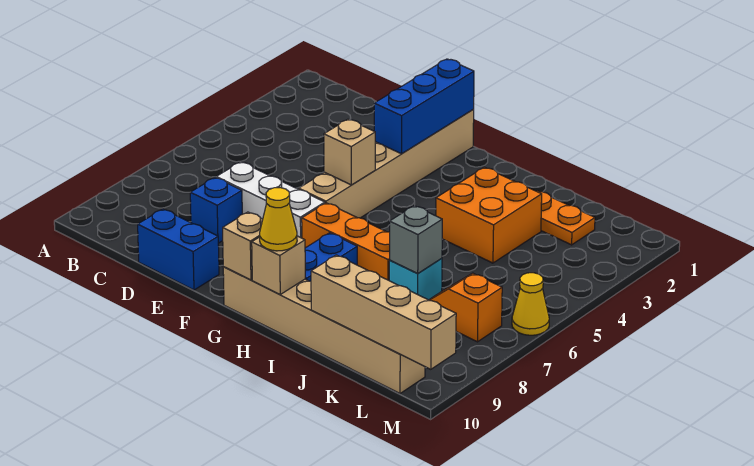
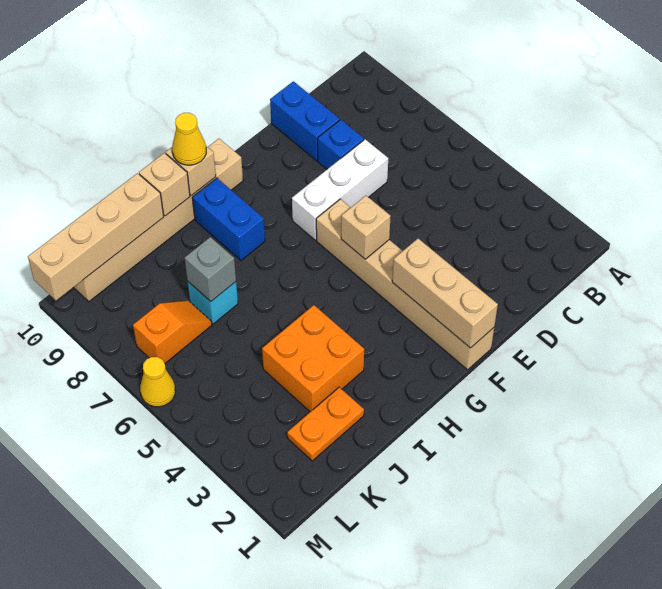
blue brick D10:E10 level 1 -> blue brick D9:D10 level 1
blue brick F1:F3 level 2 -> tan brick F1:F3 level 2
orange brick G7:I7 level 1 -> none
tan brick G10 level 2 -> tan brick I10 level 2

